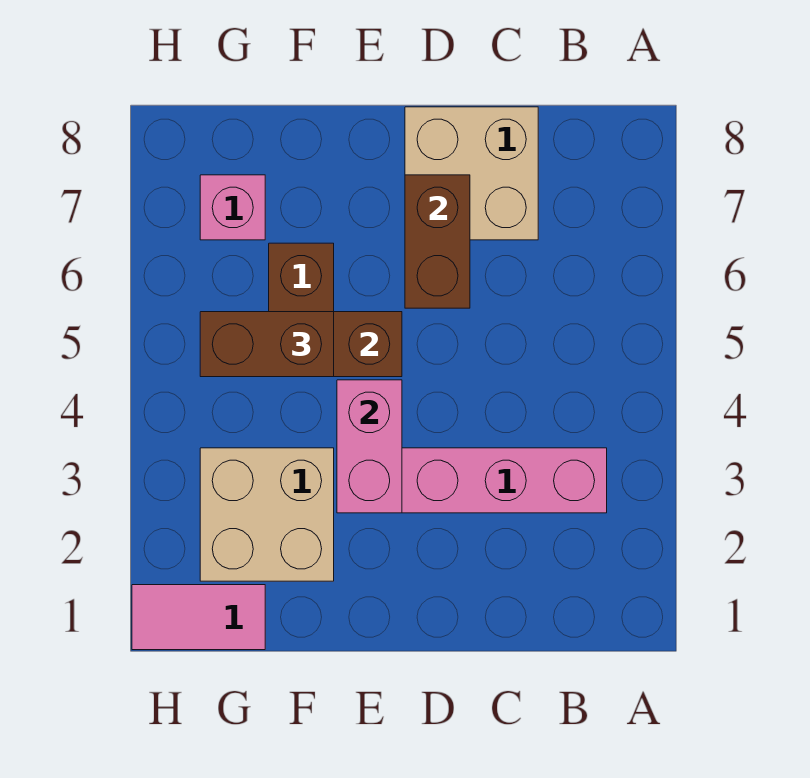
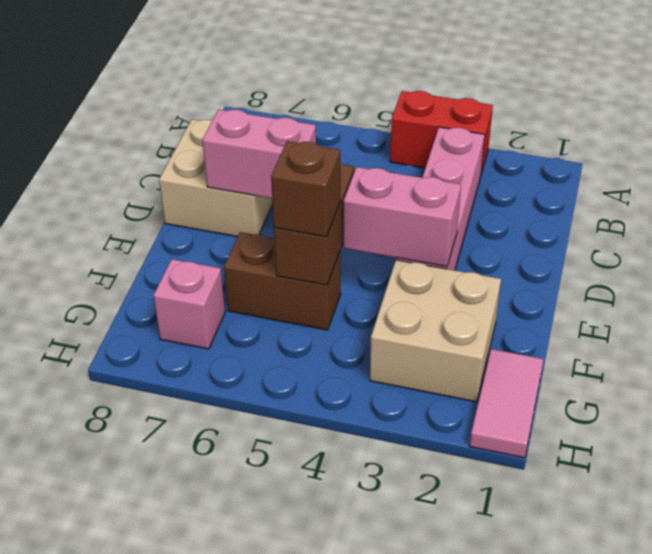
none -> red brick A3:A4 level 1
brown brick D6:D7 level 2 -> pink brick D6:D7 level 2
brown brick F5:G5 level 3 -> brown brick F5 level 3

